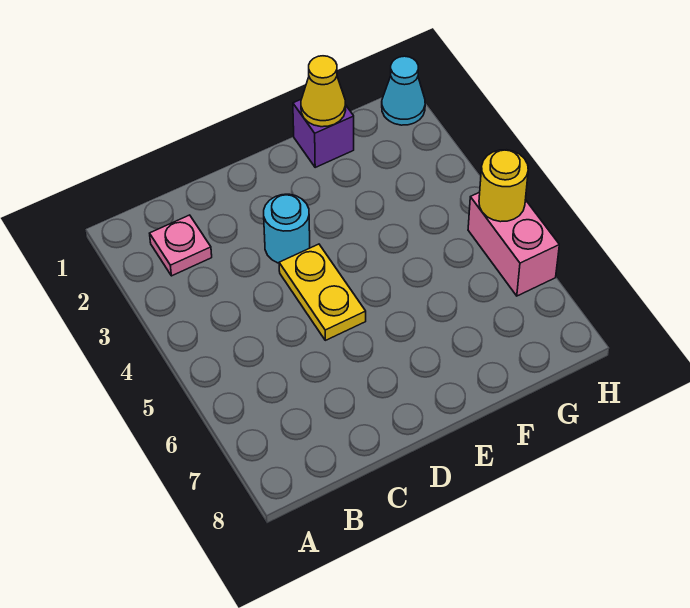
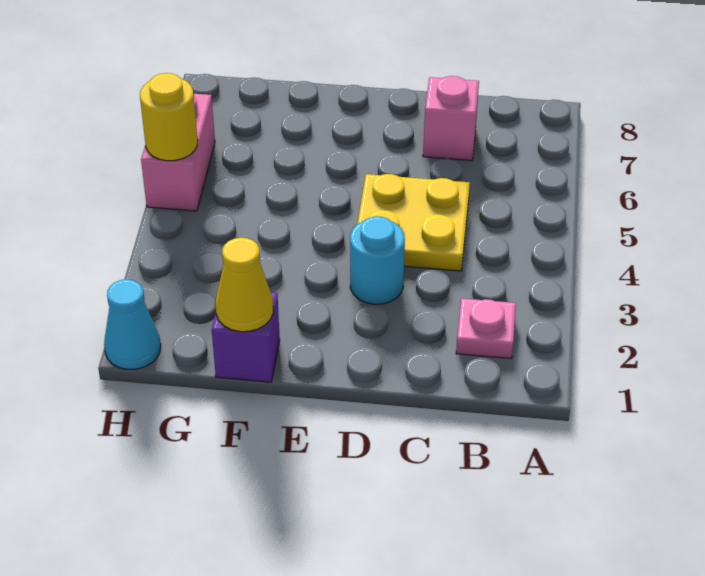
none -> pink brick C7 level 1
yellow plate D4:D5 level 1 -> yellow plate C4:D5 level 1

